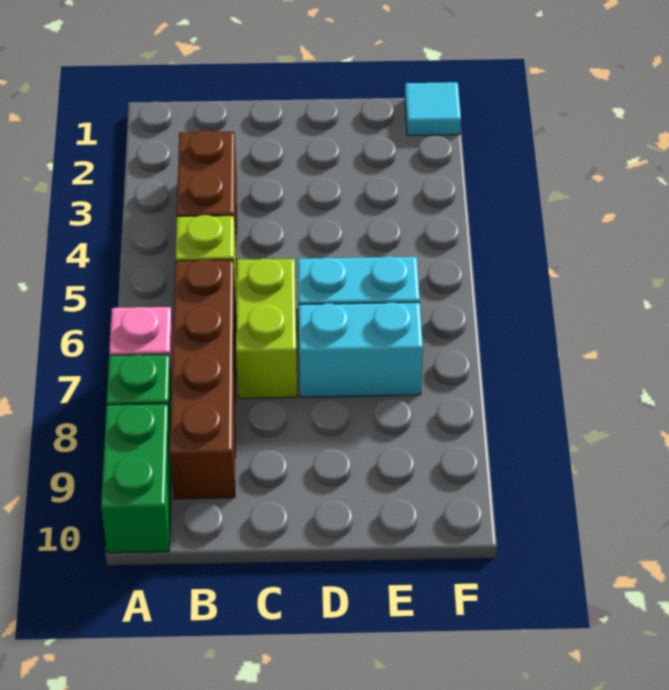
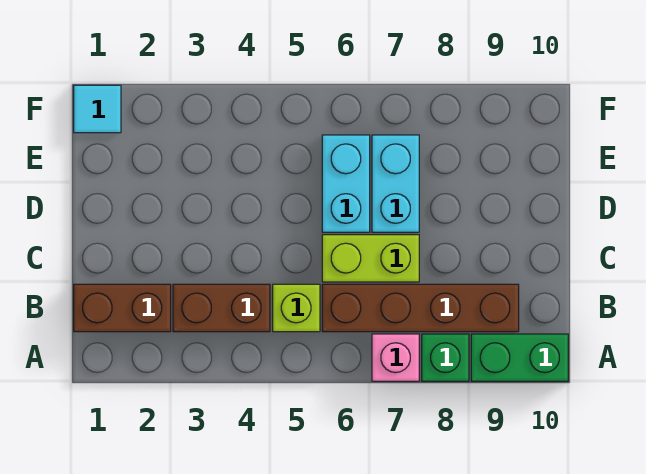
none -> brown brick B1:B2 level 1

